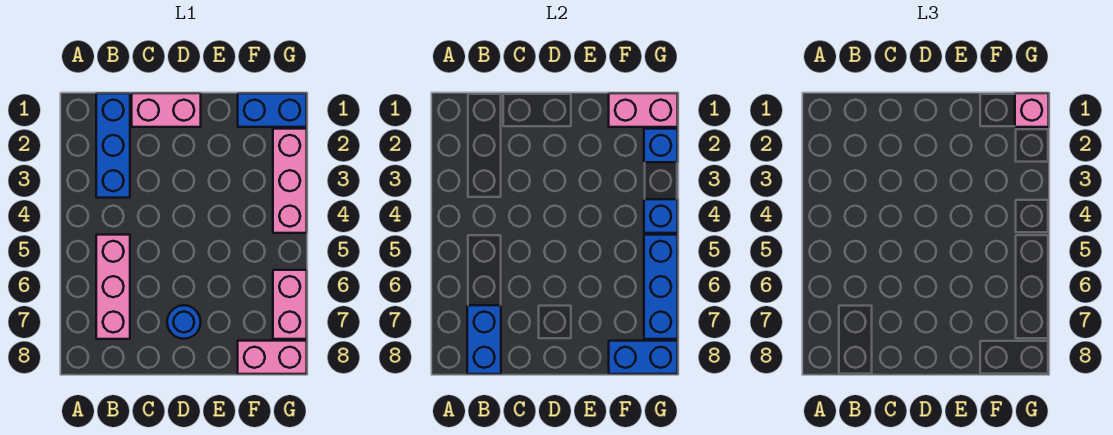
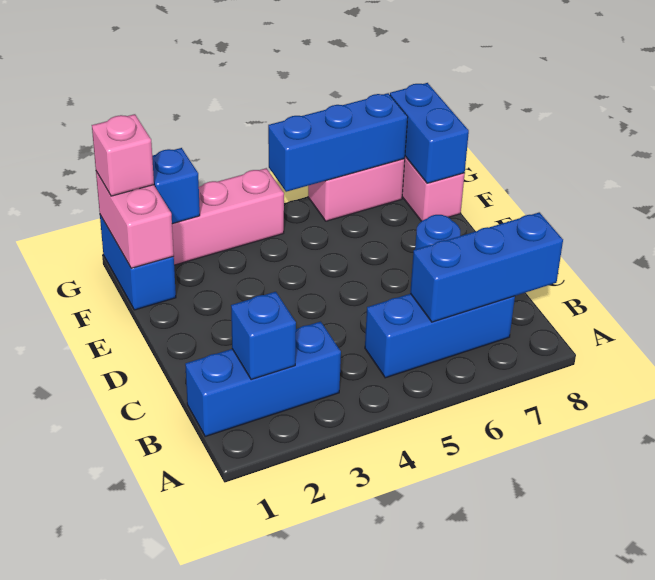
pink brick B5:B7 level 1 -> blue brick B5:B7 level 1
blue brick B7:B8 level 2 -> blue brick B6:B8 level 2
pink brick C1:D1 level 1 -> none
blue brick G4 level 2 -> blue brick B2 level 2

